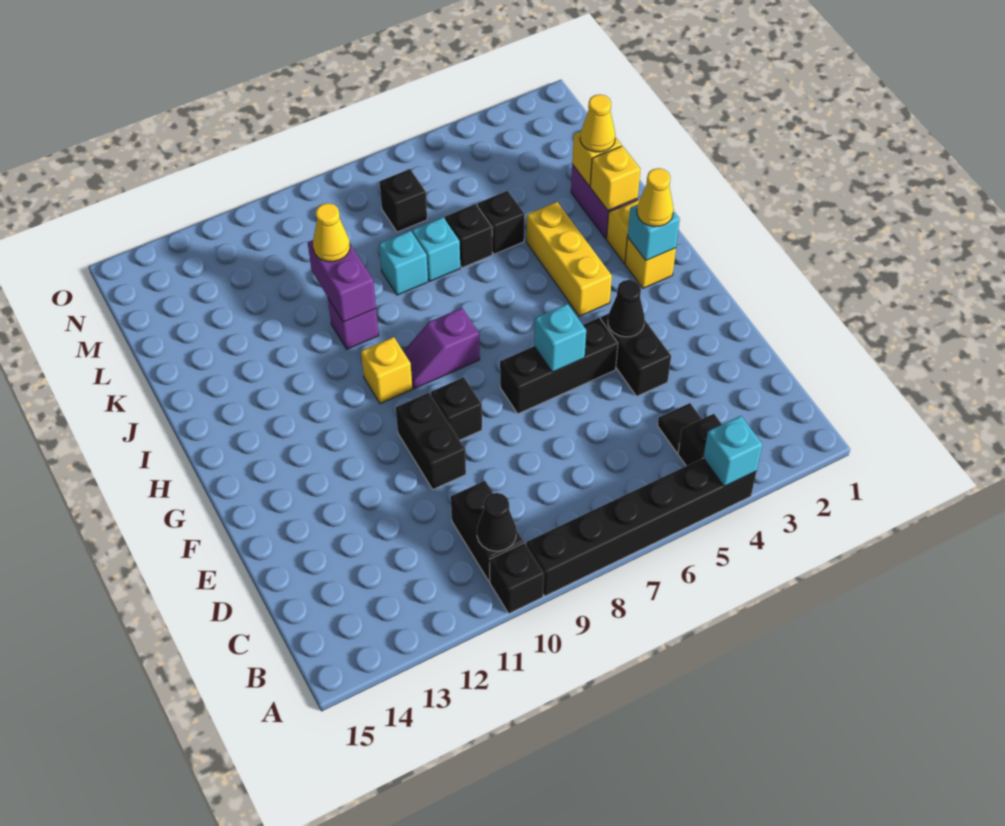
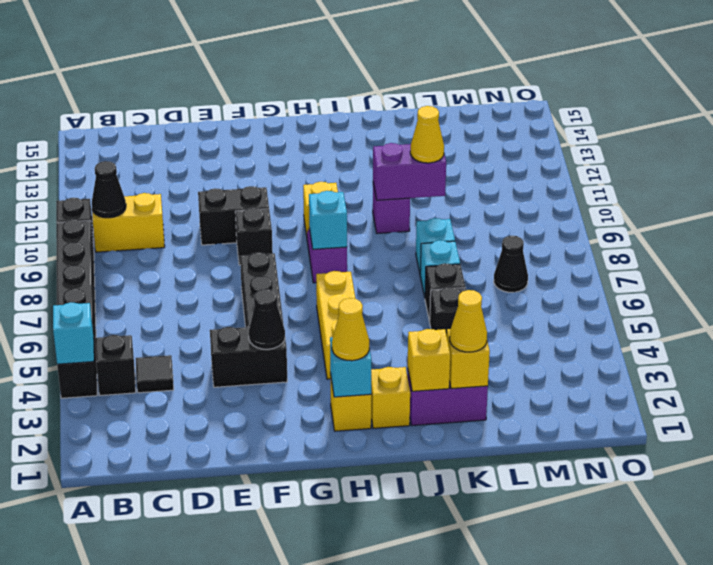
black brick B10:C10 level 1 -> yellow brick B10:C10 level 1
cyan brick F6 level 2 -> cyan brick H8 level 2
yellow brick H4:J4 level 1 -> yellow brick H4:H6 level 1
black brick M7 level 1 -> black cone M7 level 1

